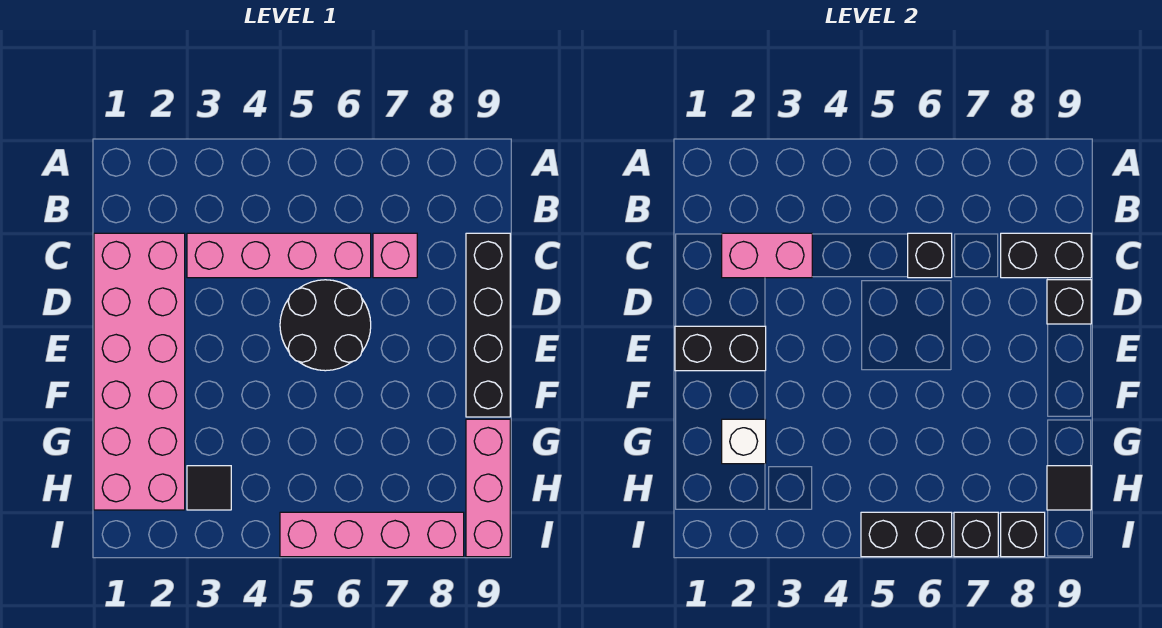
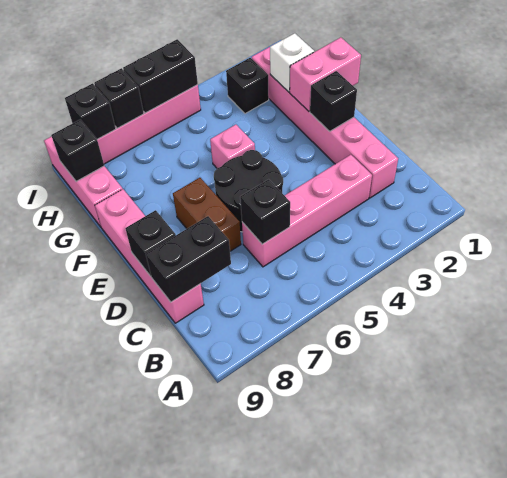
pink brick C1:H2 level 1 -> pink brick C2:H2 level 1
pink brick C2:C3 level 2 -> pink brick F1:F2 level 2
pink brick C7 level 1 -> pink brick F5 level 1
black brick C9:F9 level 1 -> pink brick C9:F9 level 1
none -> brown brick D7:E7 level 1
black brick E1:E2 level 2 -> black brick E2 level 2
black tile H3 level 1 -> black brick H3 level 1
black tile H9 level 2 -> black brick H9 level 2

